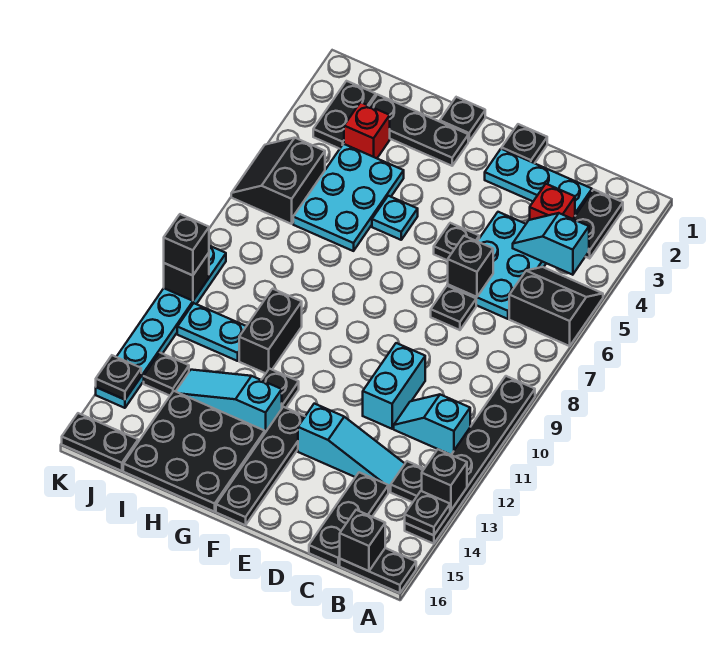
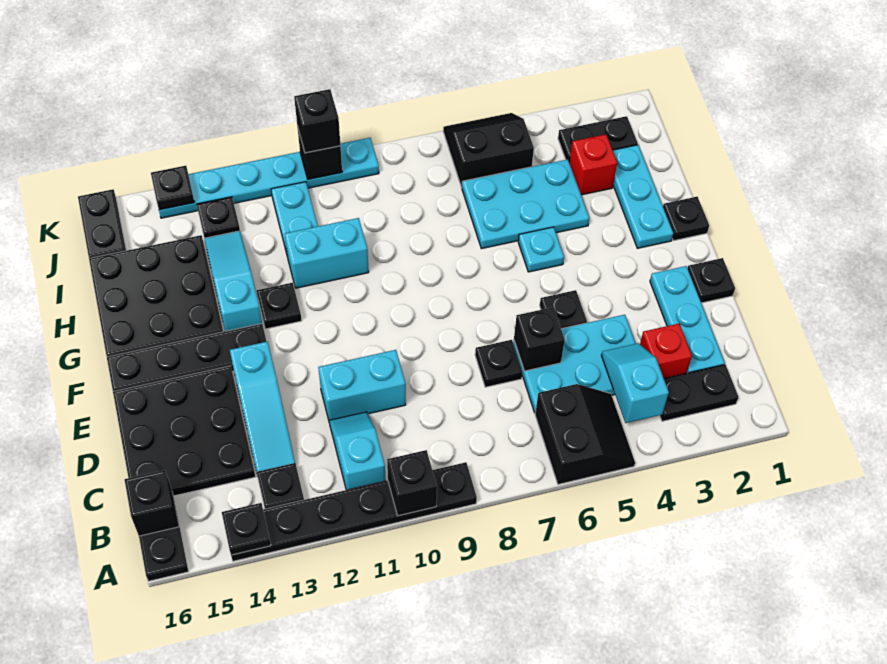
black brick A13 level 2 -> black brick A10 level 2
black plate C14:C16 level 1 -> black plate C14:E16 level 1
black plate G2:I2 level 1 -> cyan plate G2:I2 level 1
black brick H10:H11 level 1 -> cyan brick H10:H11 level 1

